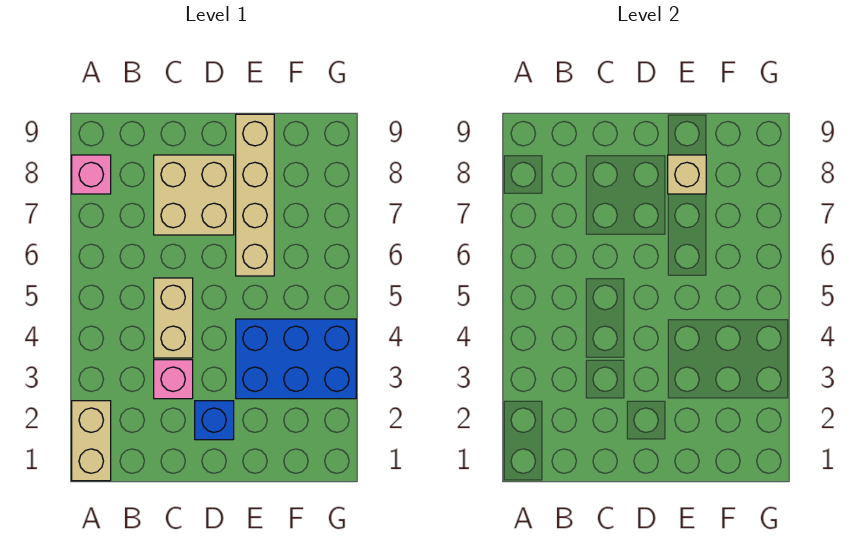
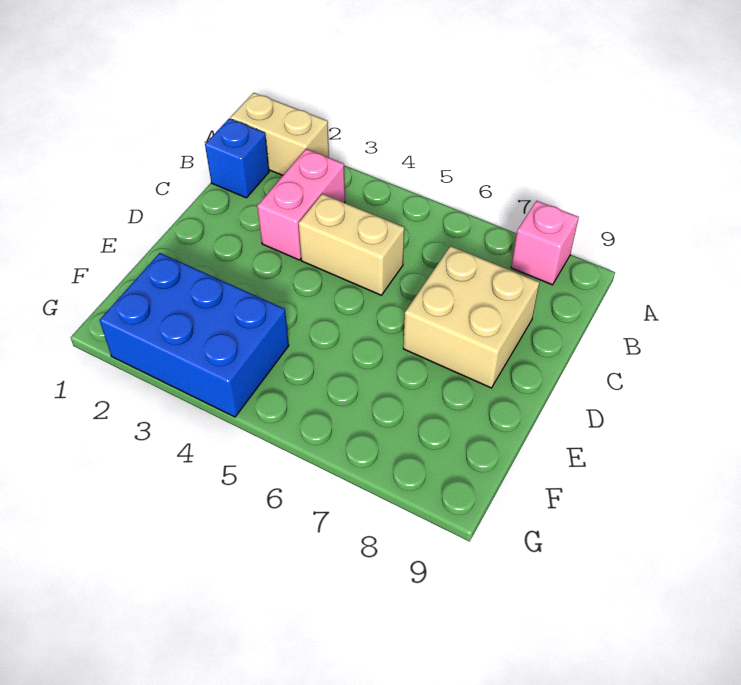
pink brick C3 level 1 -> pink brick B3:C3 level 1
blue brick D2 level 1 -> blue brick B1 level 1
blue brick E3:G4 level 1 -> blue brick F2:G4 level 1
tan brick E6:E9 level 1 -> none
tan brick E8 level 2 -> none

